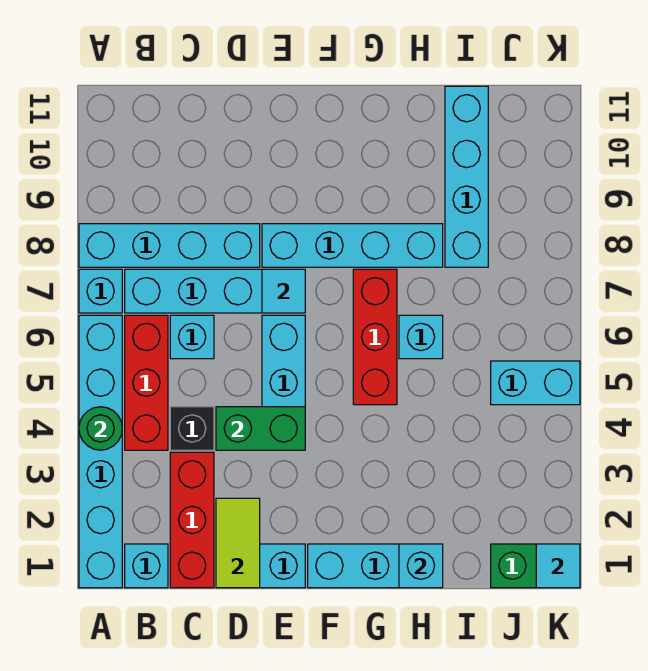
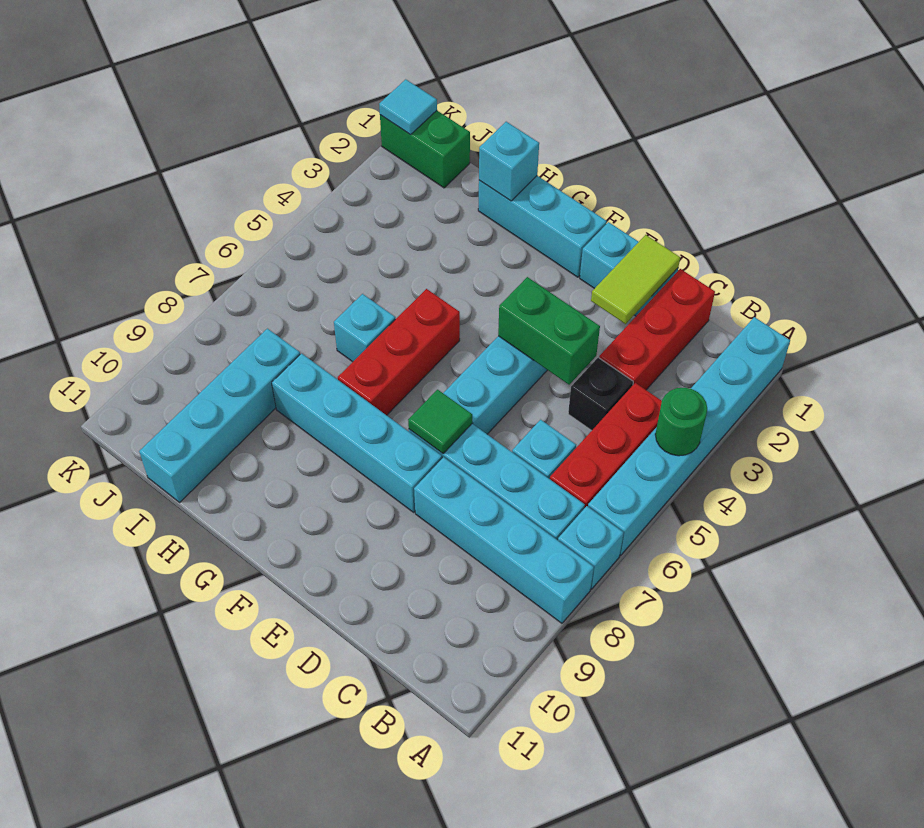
cyan brick B1 level 1 -> none
cyan tile E7 level 2 -> green tile E7 level 2
cyan brick J5:K5 level 1 -> none

